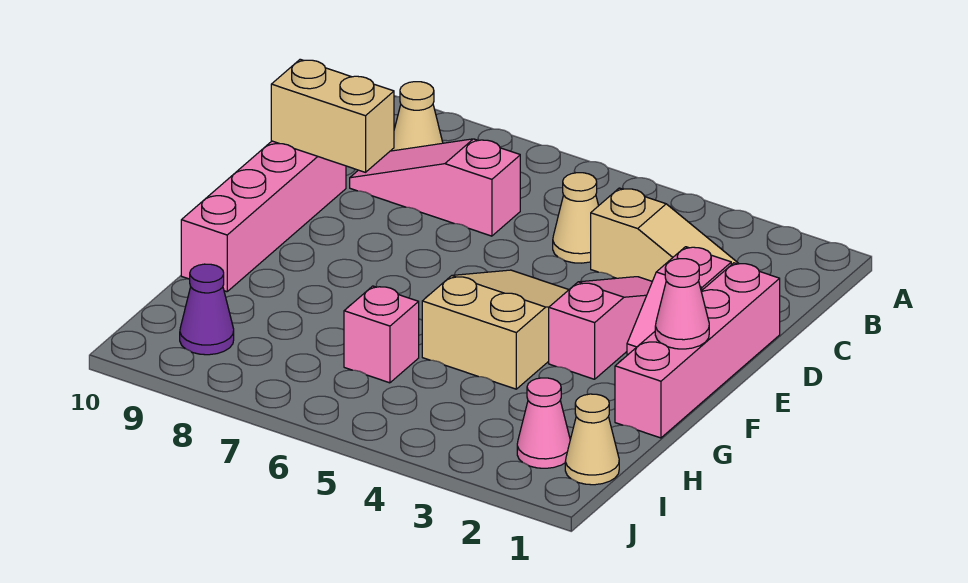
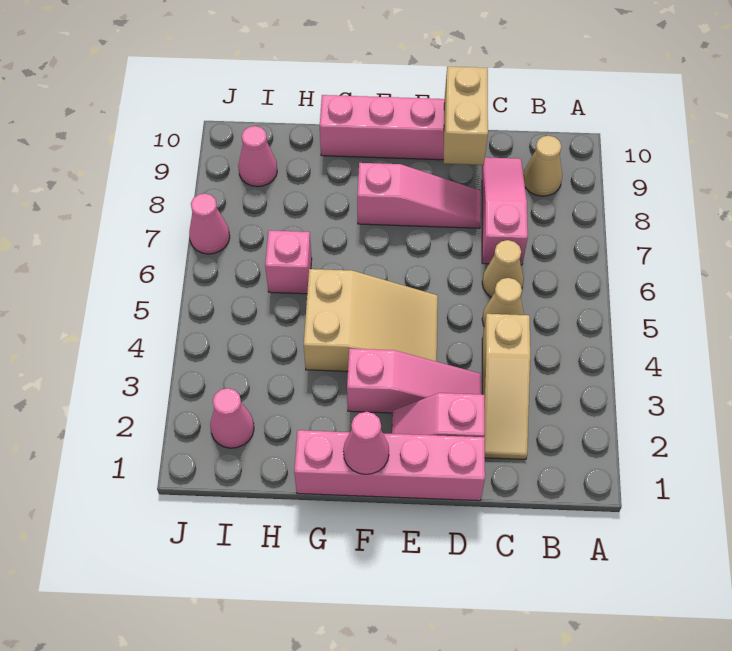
none -> pink slope D8:F8 level 1 top F
tan cone I1 level 1 -> tan cone C6 level 1
purple cone I9 level 1 -> pink cone I9 level 1
none -> pink cone J7 level 1

